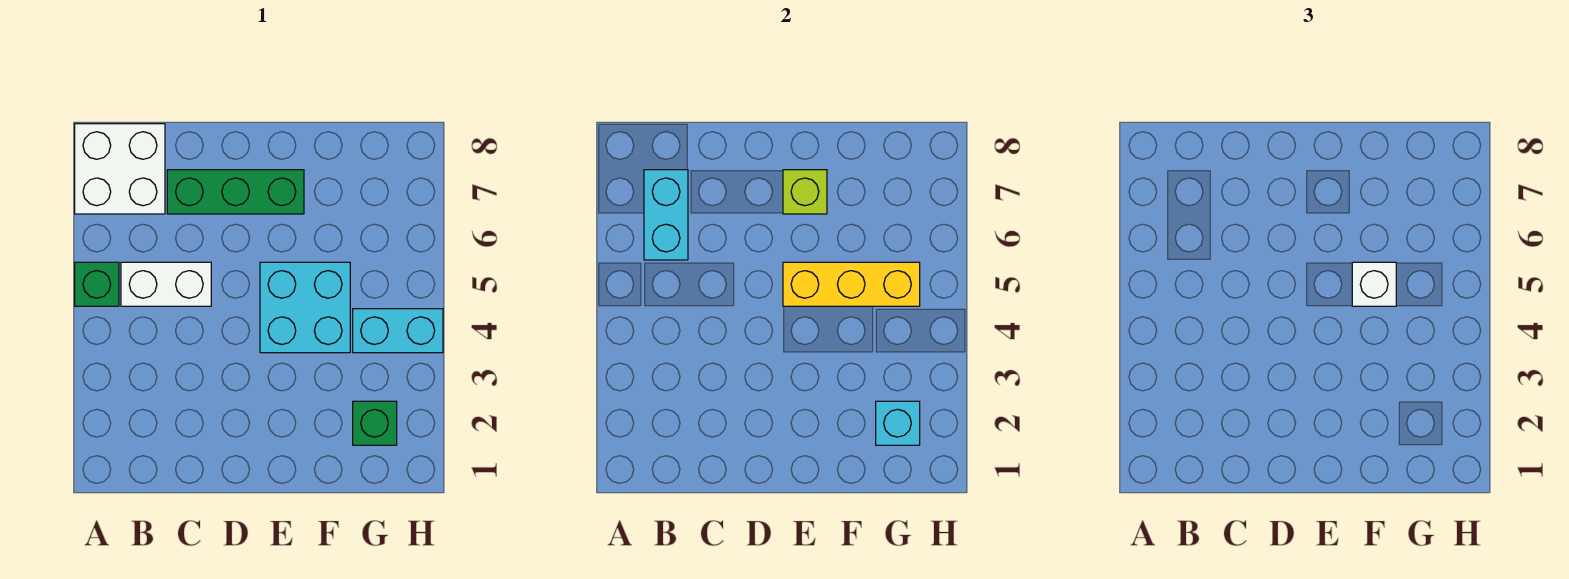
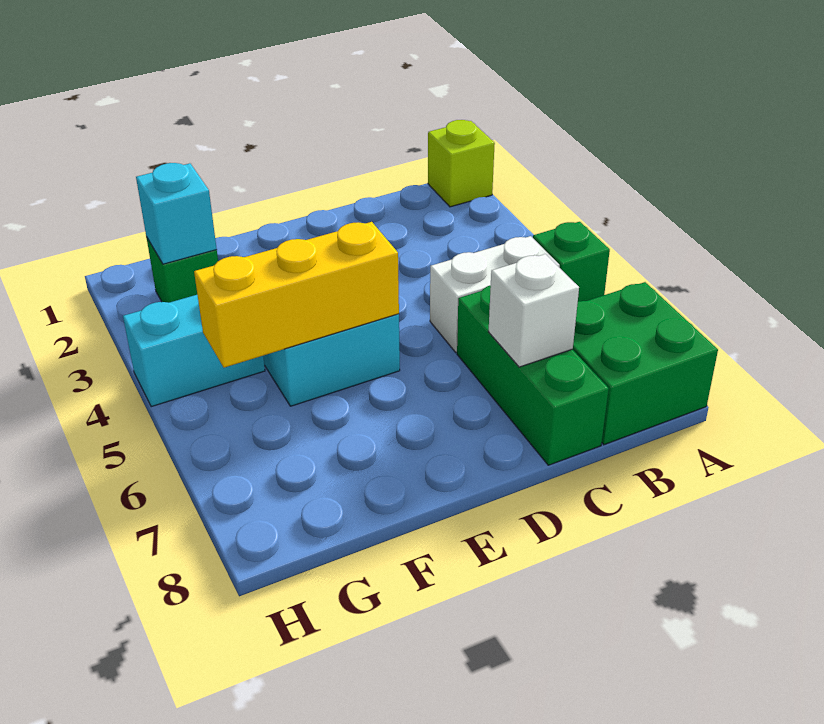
white brick A7:B8 level 1 -> green brick A7:B8 level 1
cyan brick B6:B7 level 2 -> none
green brick C7:E7 level 1 -> green brick C6:C8 level 1
lime brick E7 level 2 -> lime brick A1 level 1
white brick F5 level 3 -> white brick C7 level 2

